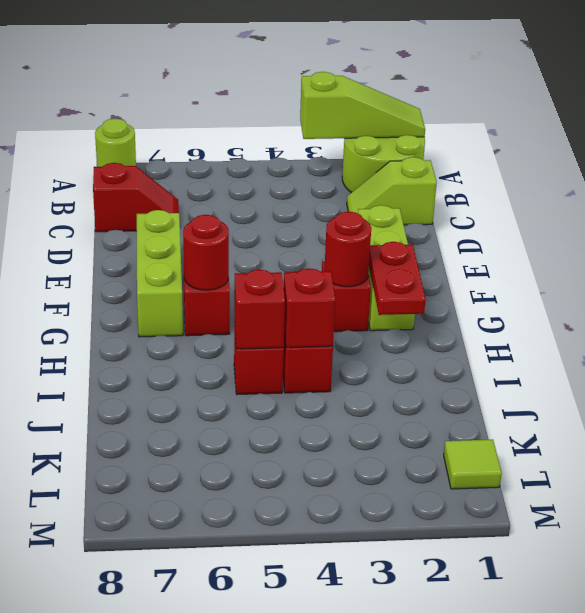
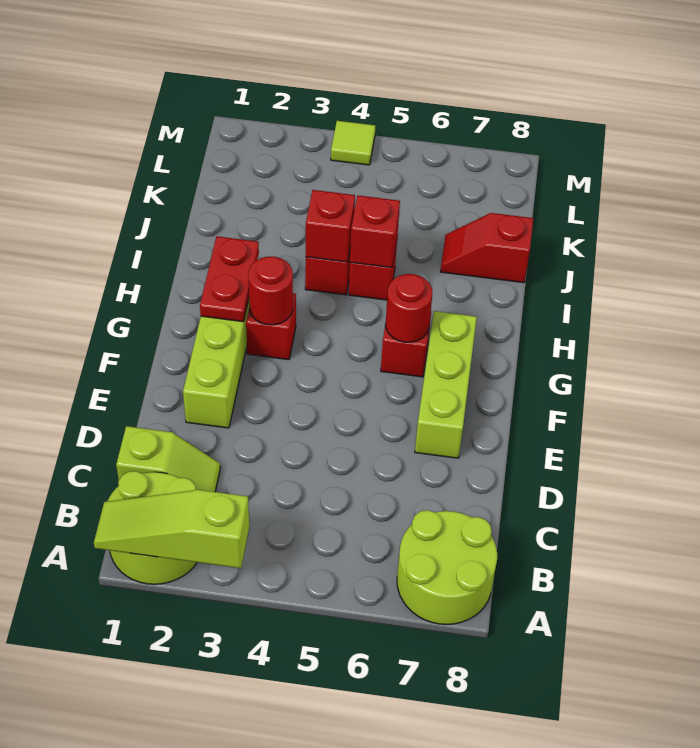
lime round brick A8 level 1 -> lime round brick A7:B8 level 1
red slope C7:C8 level 1 top 8 -> red slope J7:J8 level 1 top 8
lime tile L1 level 1 -> lime tile M4 level 1

